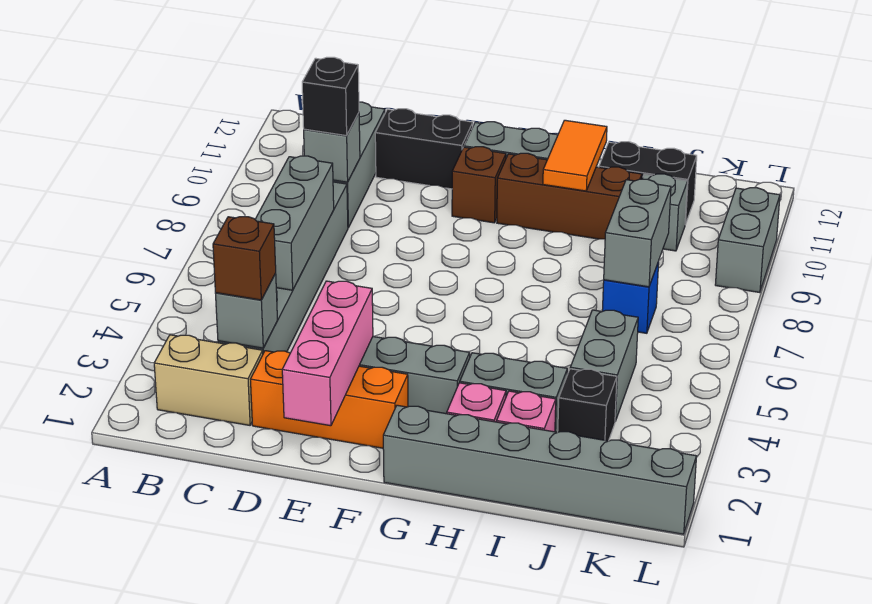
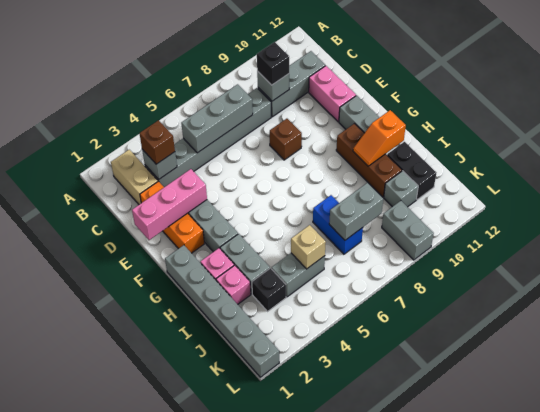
black brick D11:E11 level 1 -> pink brick D11:E11 level 1
brown brick F10 level 1 -> brown brick E8 level 1
orange tile H10:H11 level 2 -> orange slope H10:H11 level 2 top 11
none -> tan brick J5 level 2
blue brick J7 level 1 -> blue brick I7:J7 level 1
grey brick L9:L10 level 1 -> grey brick K9:L9 level 1

